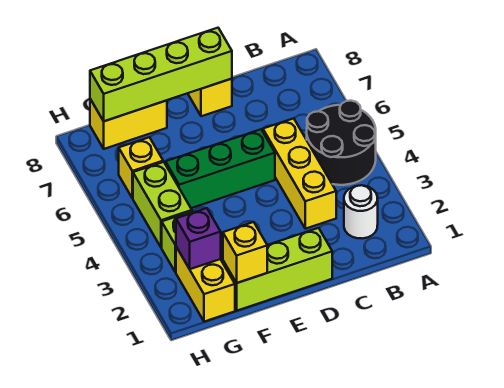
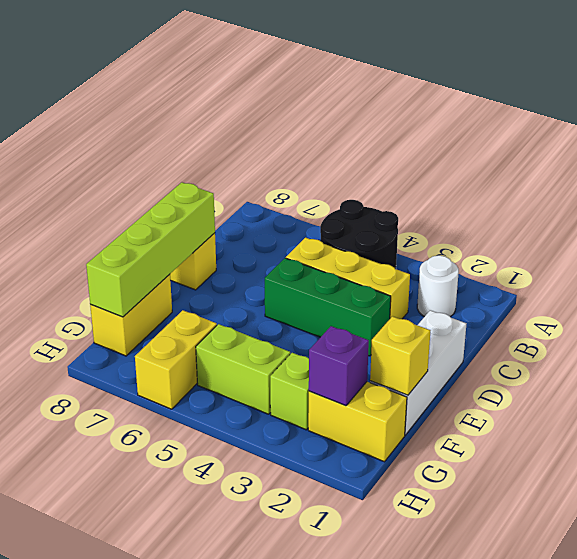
lime brick D1:F1 level 1 -> white brick D1:F1 level 1
green brick D5:F5 level 1 -> green brick D3:D5 level 1
yellow brick G6 level 1 -> yellow brick G6:H6 level 1

